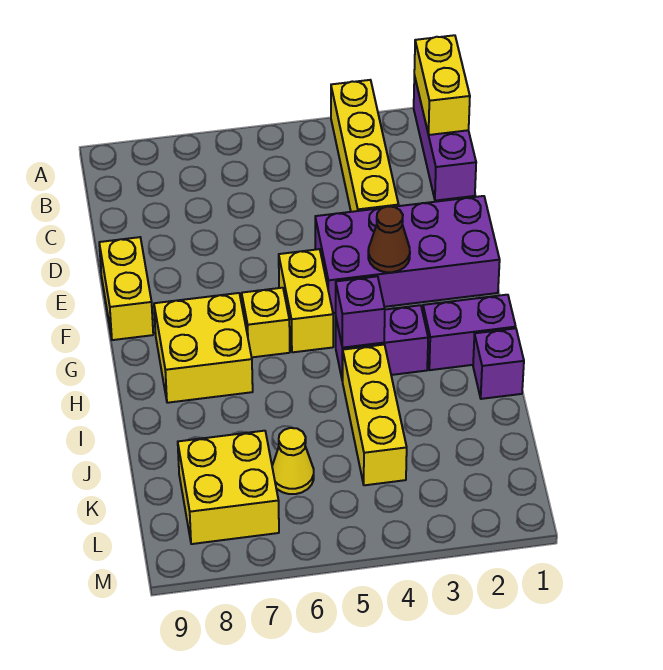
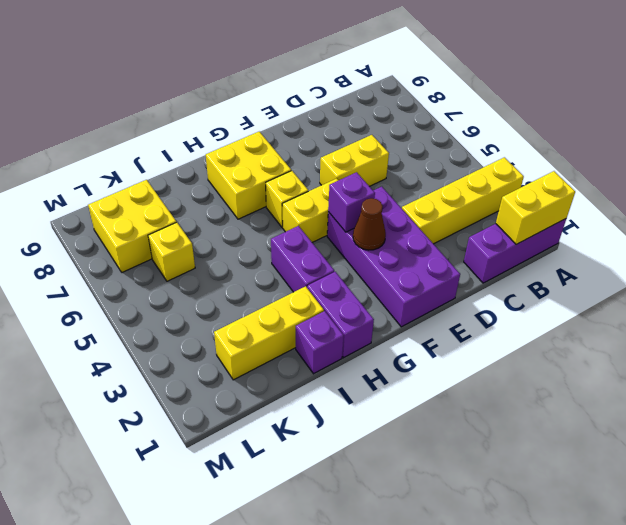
yellow brick E9:F9 level 1 -> yellow brick D6:E6 level 1
purple brick H4 level 2 -> purple brick F4 level 2
yellow brick I4:K4 level 1 -> yellow brick I2:K2 level 1
yellow cone K6 level 1 -> yellow brick K6 level 1

